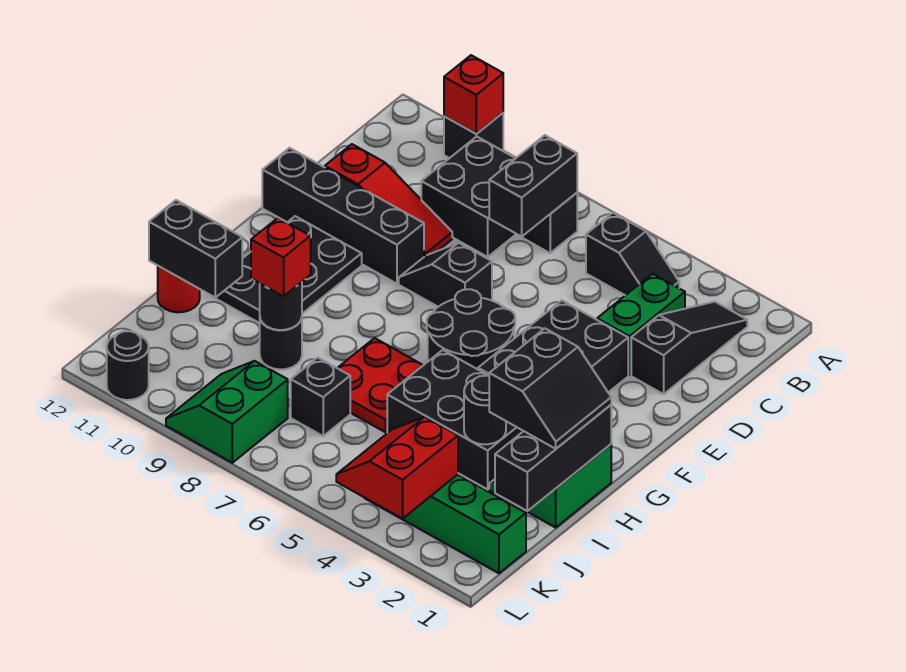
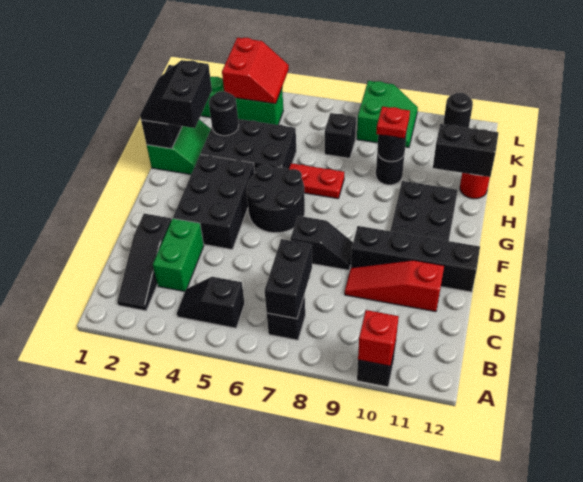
black brick B8:C9 level 1 -> none
red plate H6:I7 level 1 -> red plate H6:H7 level 1
red brick I9 level 3 -> red plate I9 level 3

